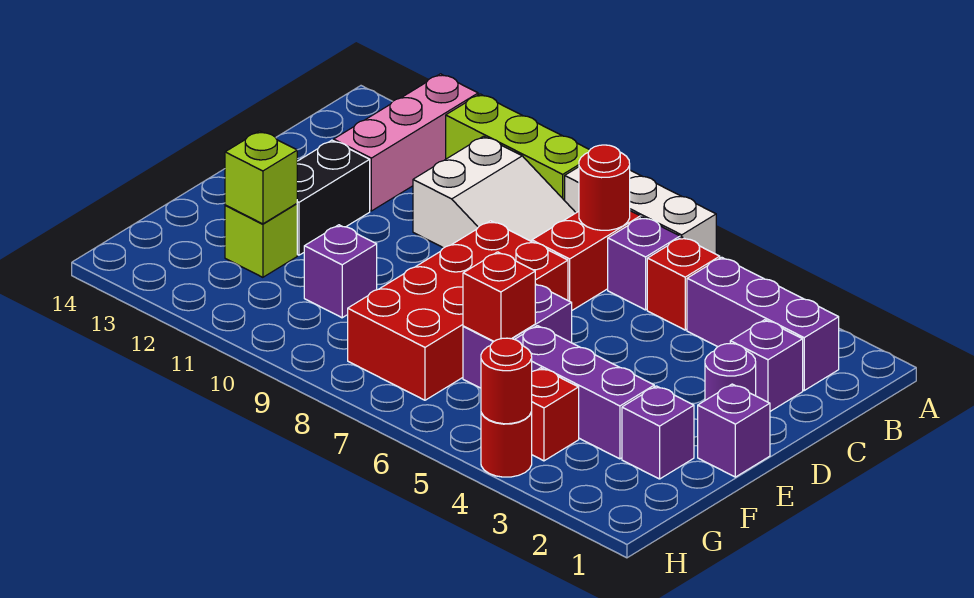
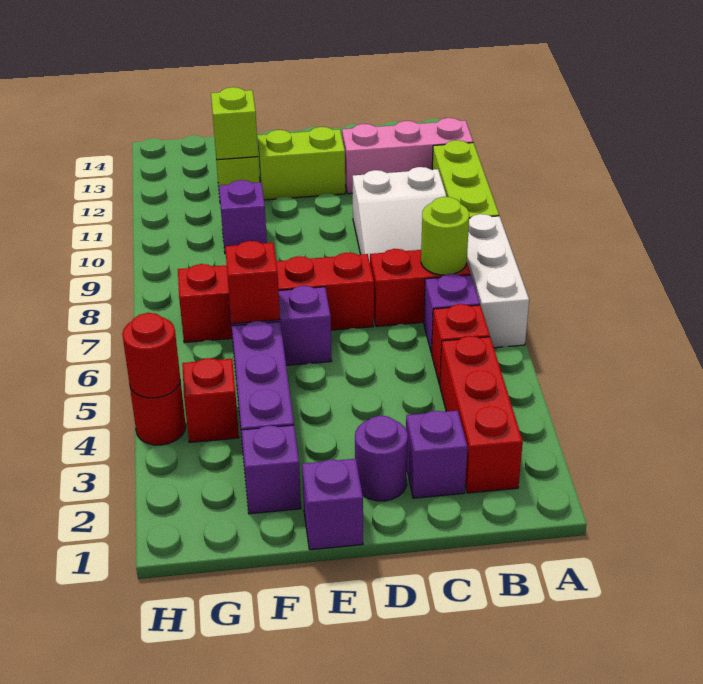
purple brick B2:B4 level 1 -> red brick B2:B4 level 1
red round brick B7 level 2 -> lime round brick B7 level 2
red brick D7:G8 level 1 -> red brick D7:G7 level 1
black brick D12:E12 level 1 -> lime brick D12:E12 level 1

